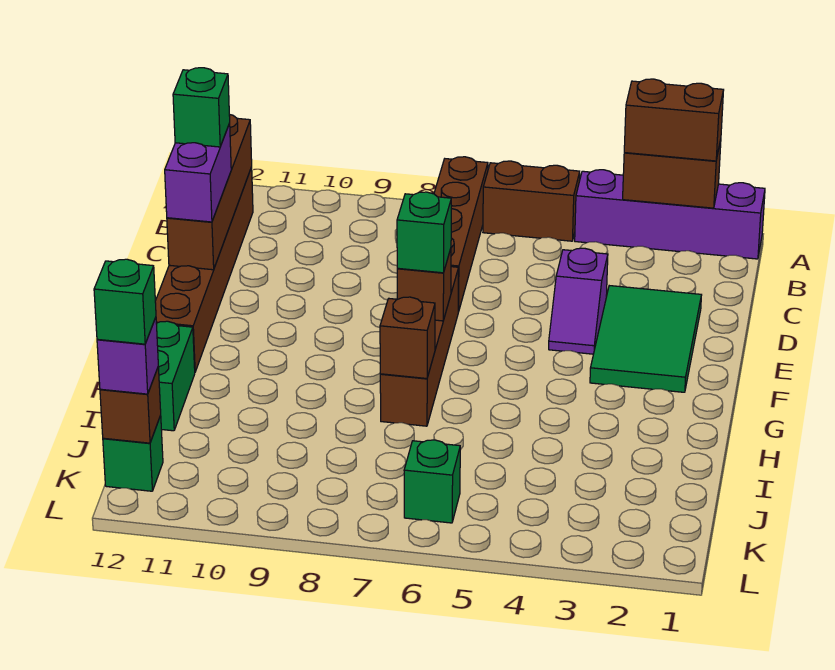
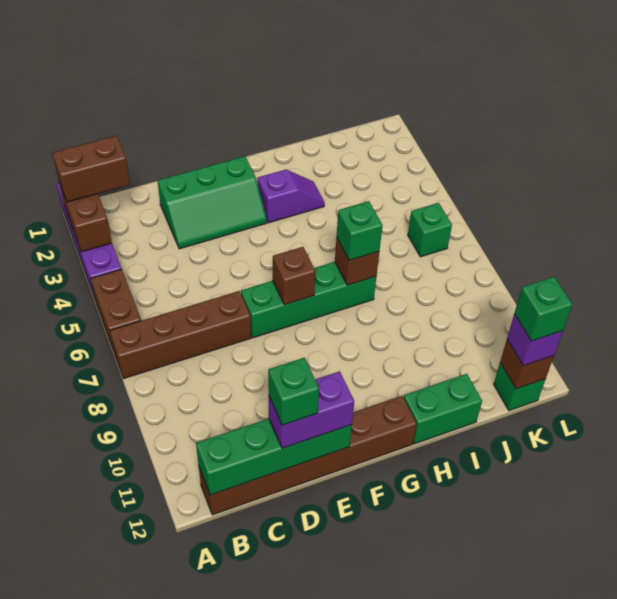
brown brick A2:A3 level 3 -> brown brick A2:B2 level 3
brown brick B12:E12 level 2 -> green brick B12:E12 level 2
green tile D2:F3 level 1 -> green slope D2:F3 level 1 top 2
purple slope D4:E4 level 1 top D -> purple slope G3:H3 level 1 top G
brown brick E7:H7 level 1 -> green brick E7:H7 level 1
green brick F7 level 3 -> green brick H7 level 3

